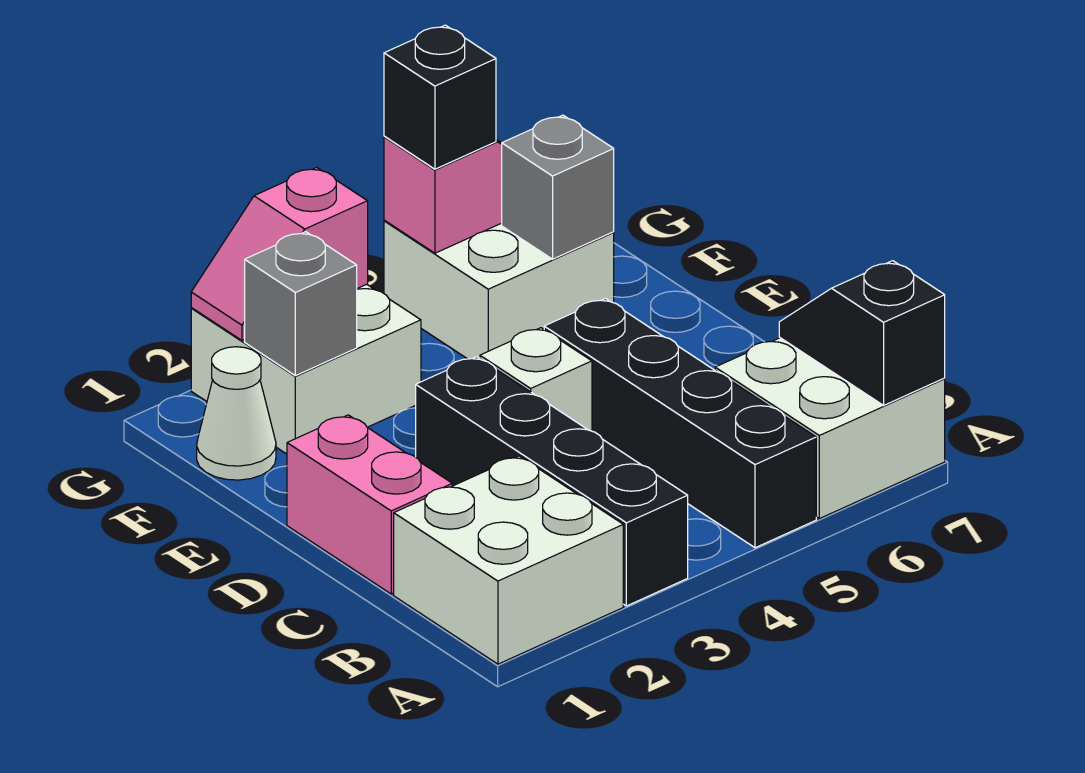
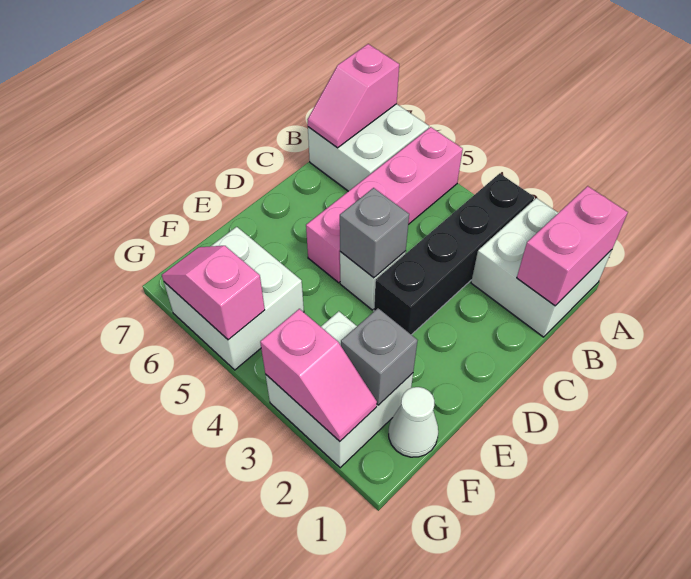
black brick A5:D5 level 1 -> pink brick A5:D5 level 1
black slope A7:B7 level 2 top A -> pink slope A7:B7 level 2 top A
pink brick C1:D1 level 1 -> pink brick A1:B1 level 2
grey brick F6 level 2 -> grey brick D4 level 2
black brick G5 level 3 -> none

